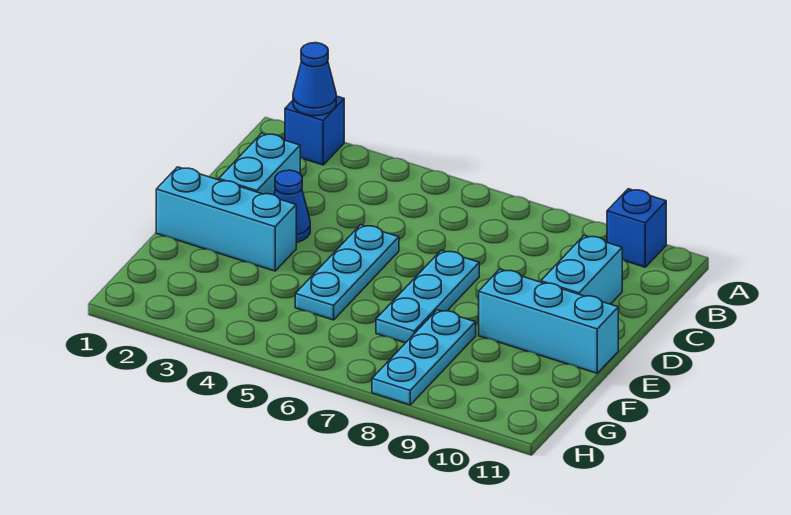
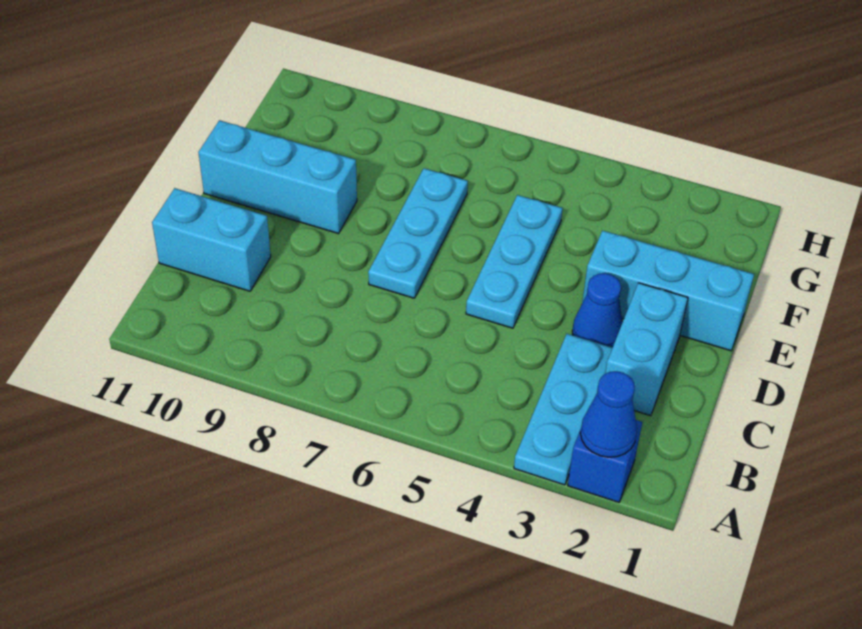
blue brick A10 level 1 -> none
cyan brick C10:D10 level 1 -> cyan brick C10:C11 level 1
cyan plate F8:H8 level 1 -> cyan plate A3:C3 level 1

